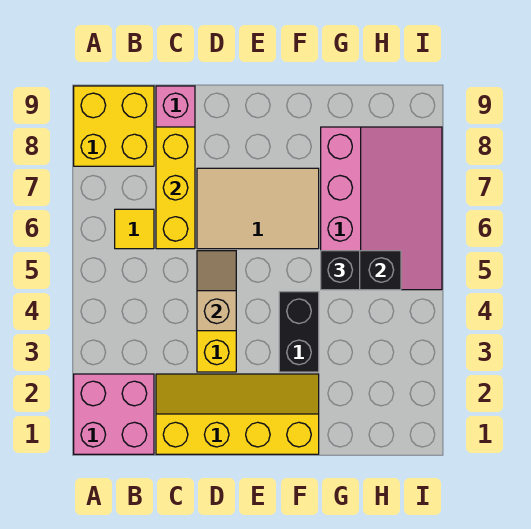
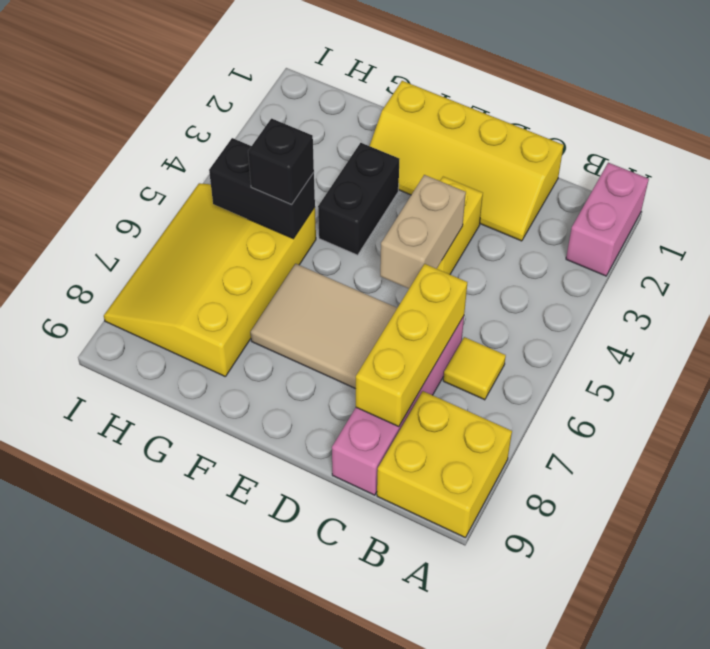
pink brick A1:B2 level 1 -> pink brick A1:A2 level 1
tan slope D4:D5 level 2 top 4 -> tan brick D4:D5 level 2
pink slope G5:I8 level 1 top G -> yellow slope G5:I8 level 1 top G

